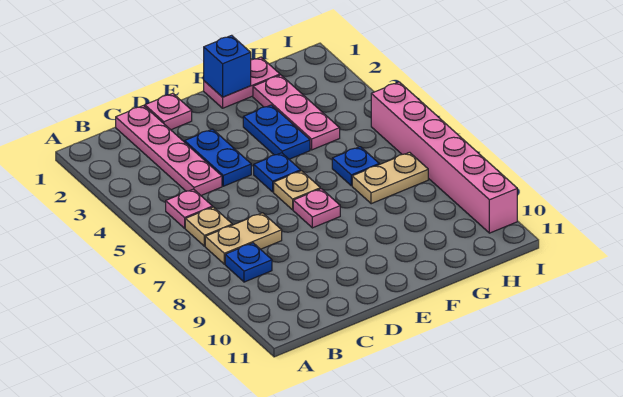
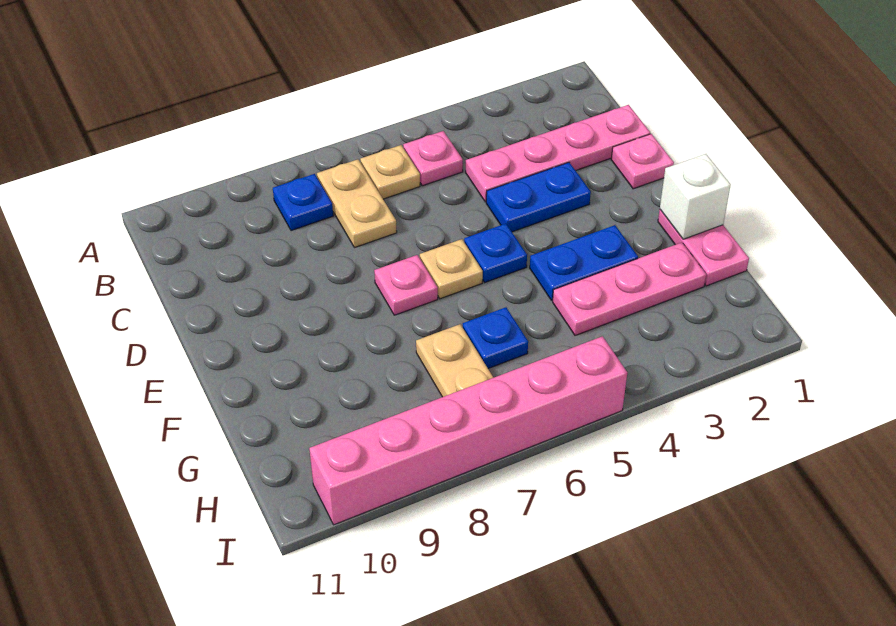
blue brick F1 level 2 -> white brick F1 level 2

